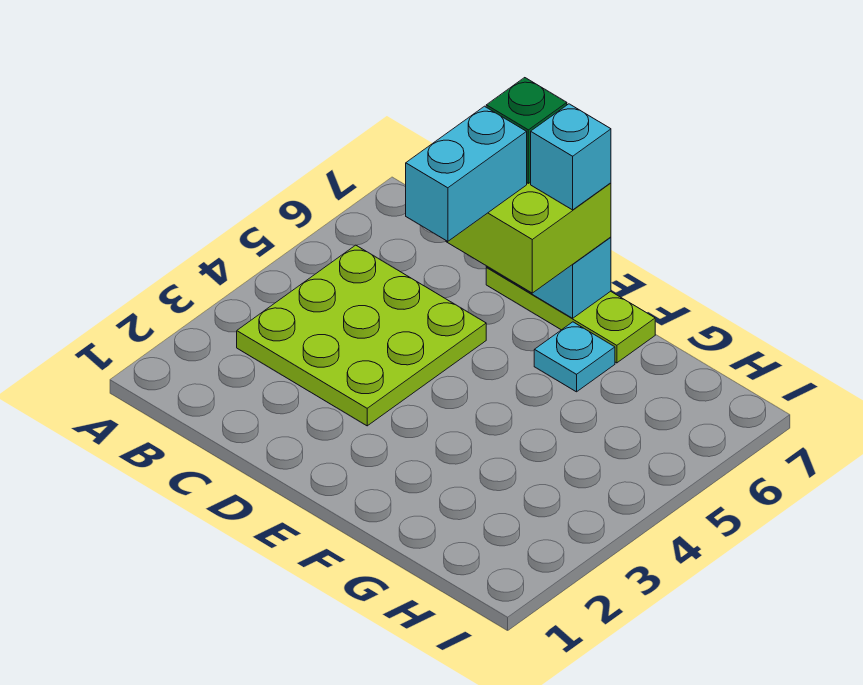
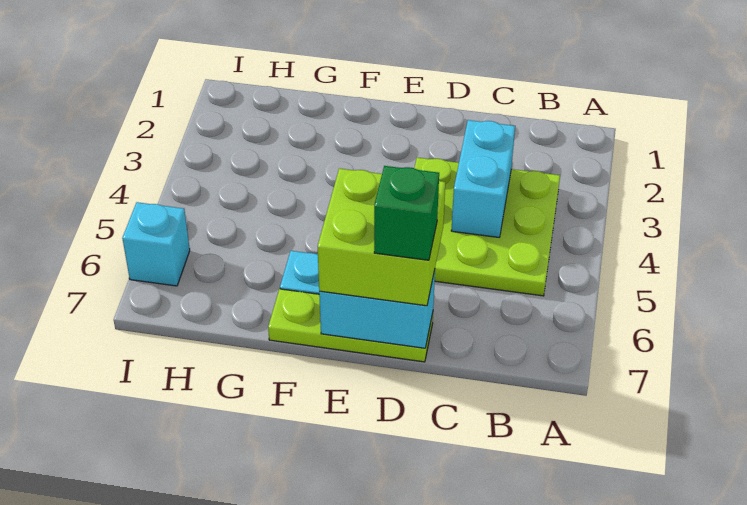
cyan brick D5:D6 level 4 -> cyan brick C3:C4 level 2
cyan brick E7 level 4 -> cyan brick I6 level 1

